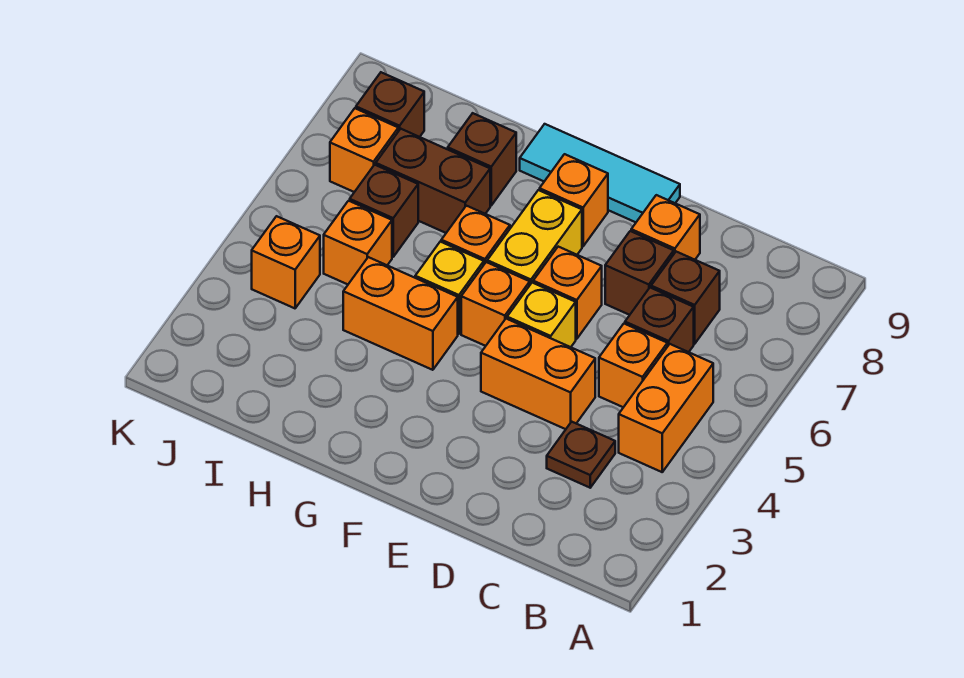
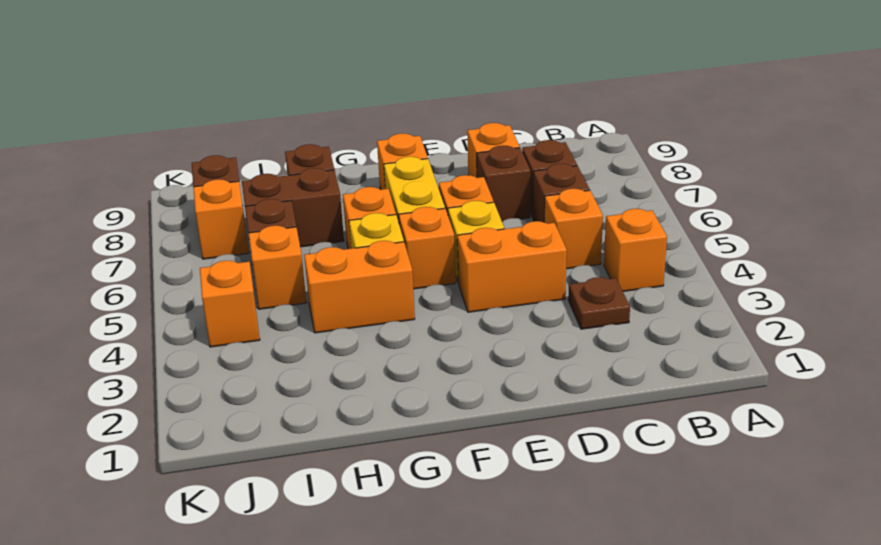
orange brick B4:B5 level 1 -> orange brick B4 level 1
cyan tile E9:G9 level 1 -> none

